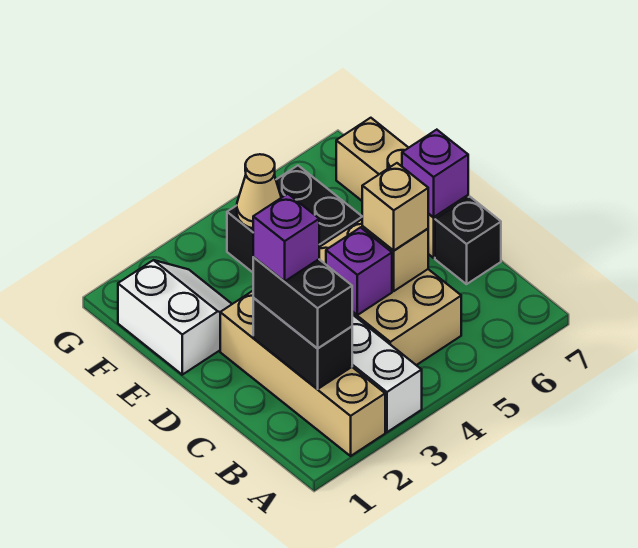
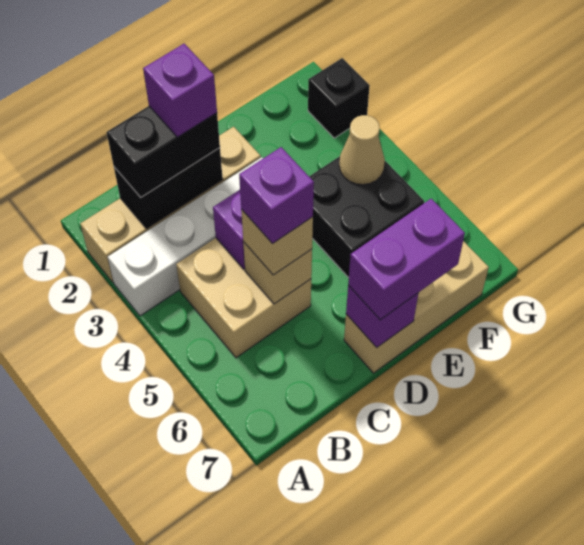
tan brick B4:D5 level 1 -> tan brick B4:C5 level 1
none -> purple brick C5 level 4
black brick C7 level 1 -> black brick G2 level 1
none -> purple brick D7:E7 level 3
white slope E1:F2 level 1 top 1 -> none

